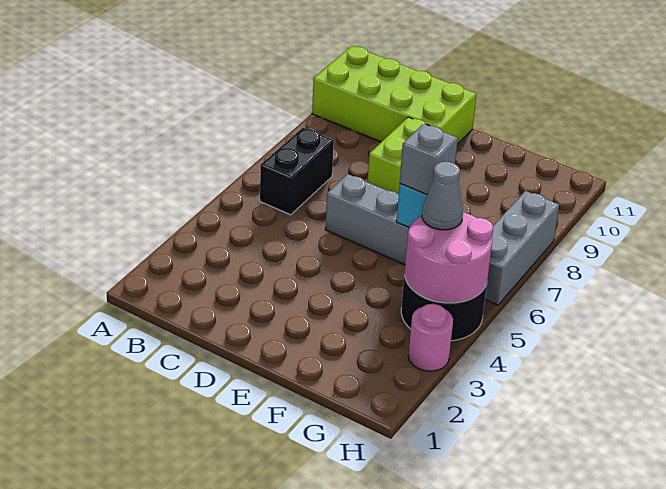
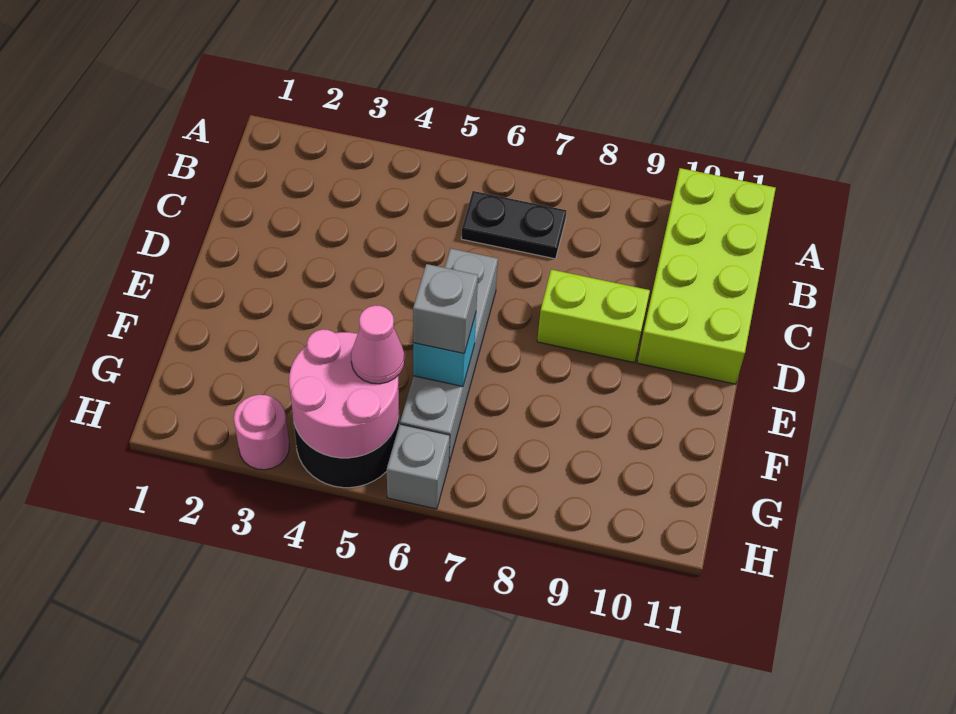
black brick B6:B7 level 1 -> black plate B6:B7 level 1
grey cone G5 level 3 -> pink cone G5 level 3
grey brick H6:H8 level 1 -> grey brick H6 level 1

